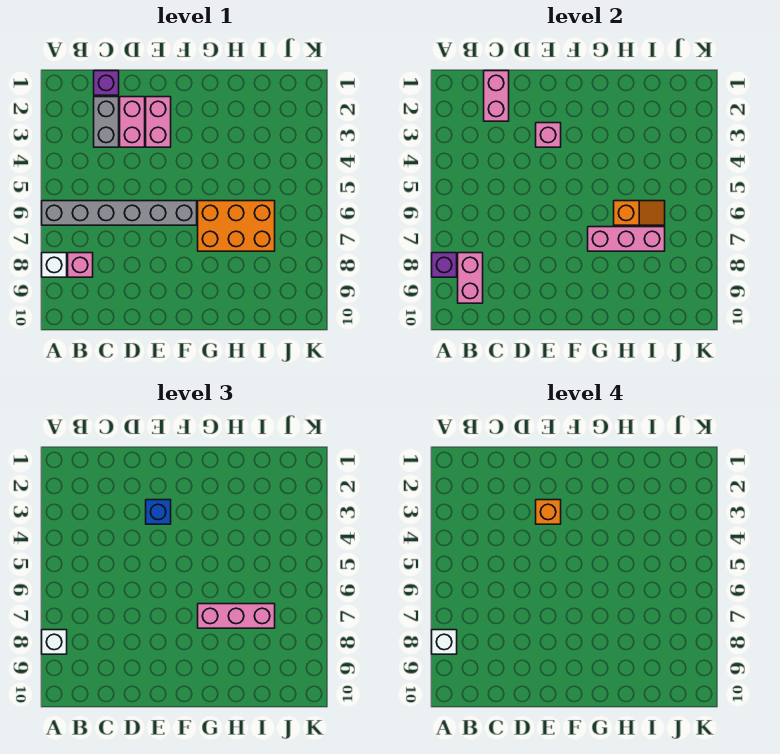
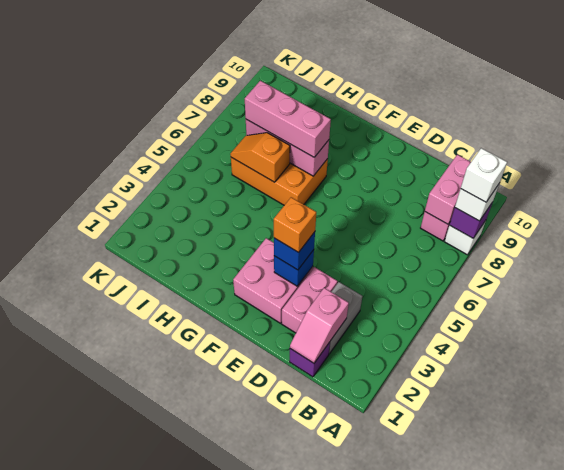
grey brick A6:F6 level 1 -> none
pink brick C1:C2 level 2 -> pink slope C1:C2 level 2 top 2
pink brick E2:E3 level 1 -> pink brick E2:F3 level 1
pink brick E3 level 2 -> blue brick E3 level 2

